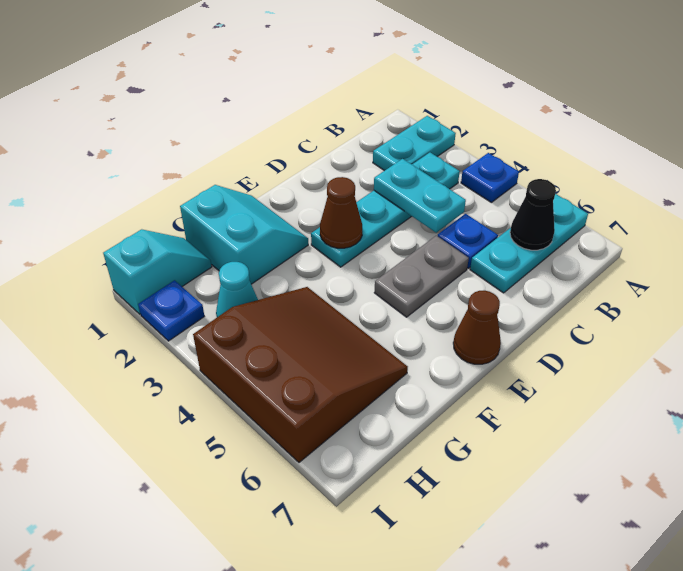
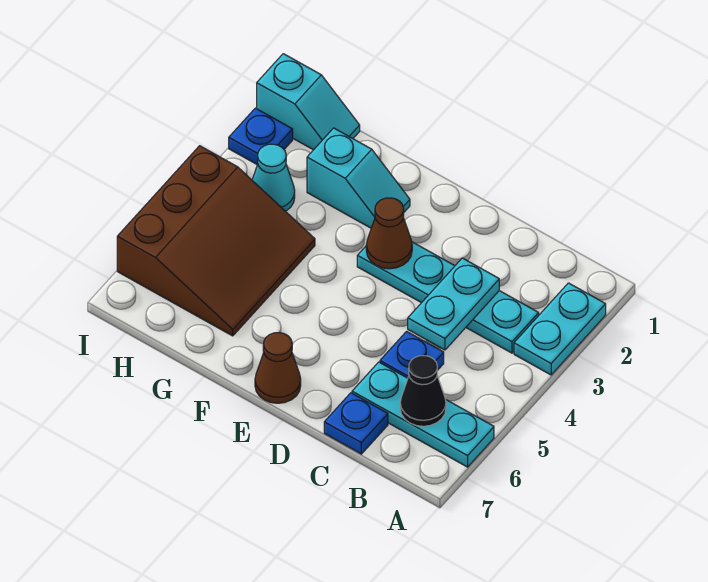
cyan plate A2:B2 level 1 -> cyan plate A2:A3 level 1
blue plate A4 level 1 -> blue plate C7 level 1
grey plate D5:E5 level 1 -> none
cyan slope F1:G2 level 1 top G -> cyan slope F2:G2 level 1 top G

